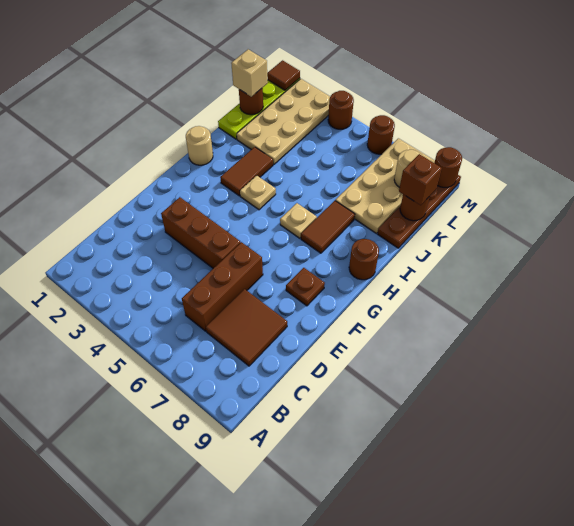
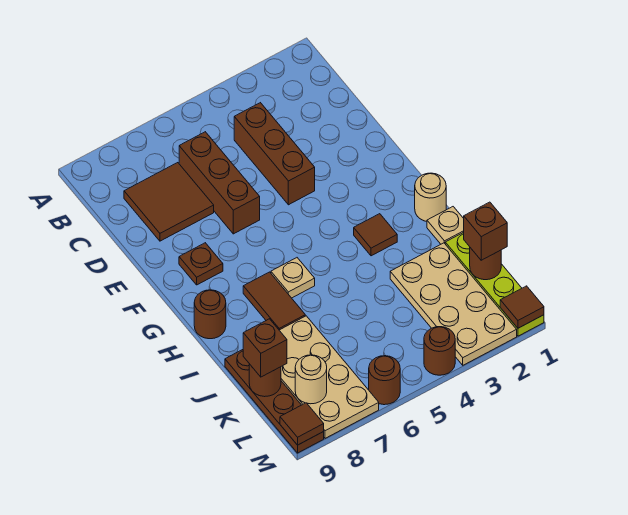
brown brick E3:E5 level 1 -> brown brick C4:E4 level 1
brown tile H3:I3 level 1 -> brown tile H3 level 1
tan plate H4 level 1 -> tan plate I1 level 1
tan brick K1 level 3 -> brown brick K1 level 3
brown round brick M9 level 2 -> brown tile M9 level 2

